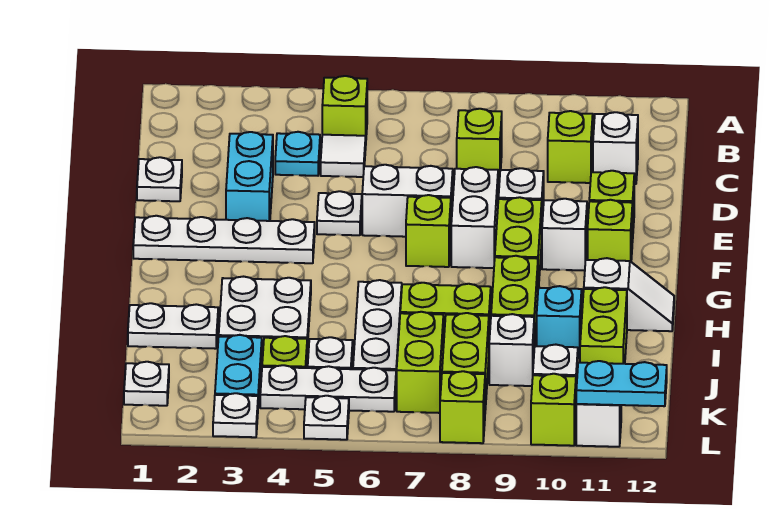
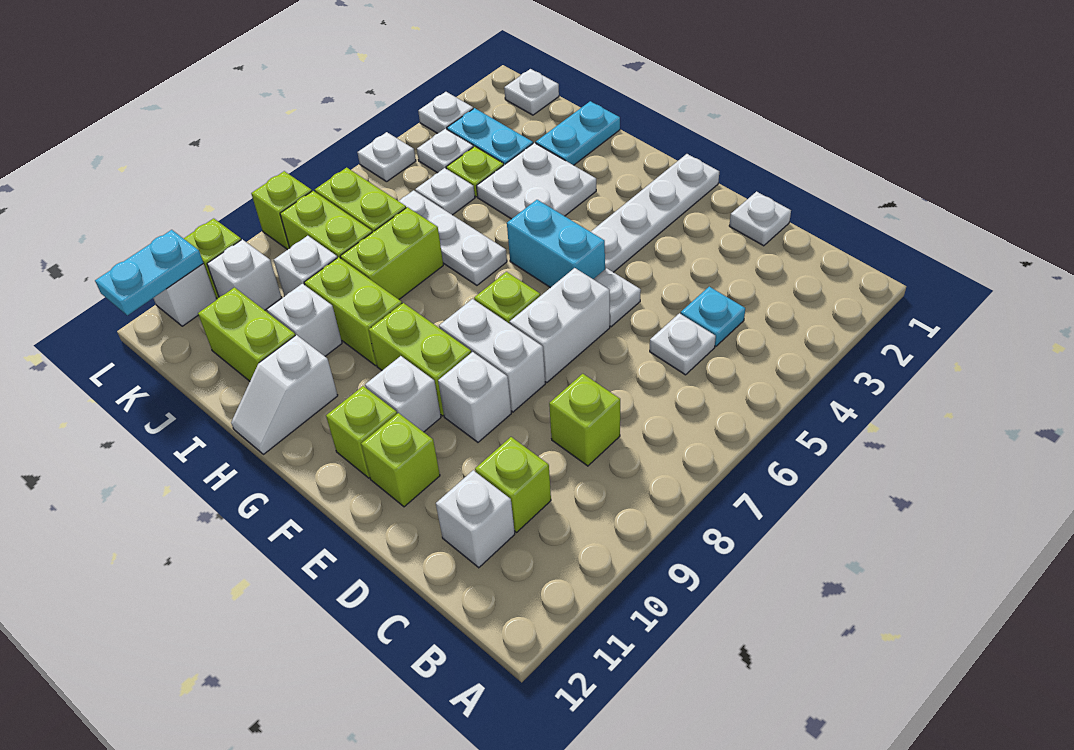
lime brick B5 level 1 -> none
white tile C5 level 1 -> white plate C5 level 1
cyan brick D3:E3 level 1 -> cyan brick F5:G5 level 1
white plate I1:I2 level 1 -> cyan plate I1:I2 level 1
cyan brick I10 level 1 -> white brick I10 level 1
white plate K4:K6 level 1 -> white plate K4 level 1

